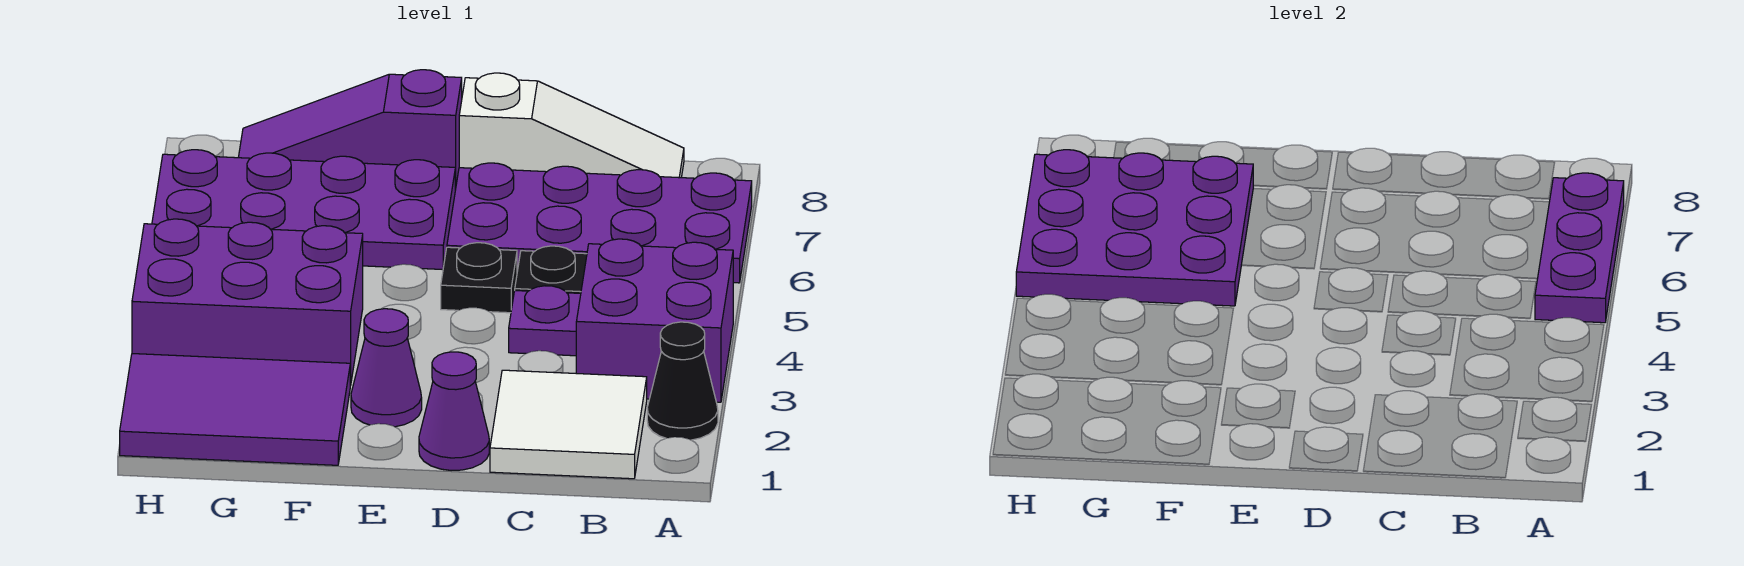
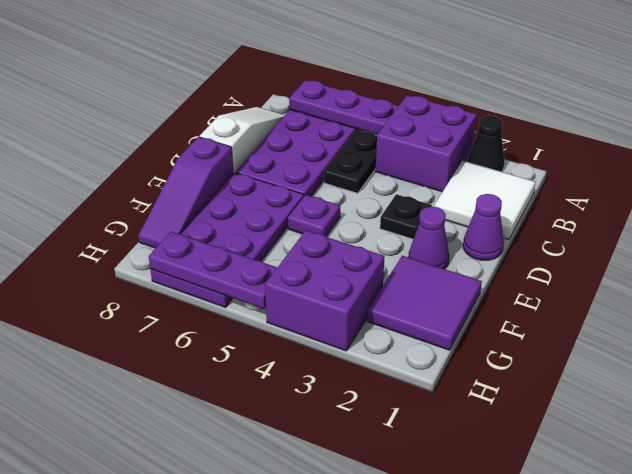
purple plate C4 level 1 -> purple plate E5 level 1
black plate D5 level 1 -> black plate D3 level 1
purple tile F1:H2 level 1 -> purple tile F1:G2 level 1
purple brick F3:H4 level 1 -> purple brick G3:H4 level 1
purple plate F5:H7 level 2 -> purple plate H5:H7 level 2

